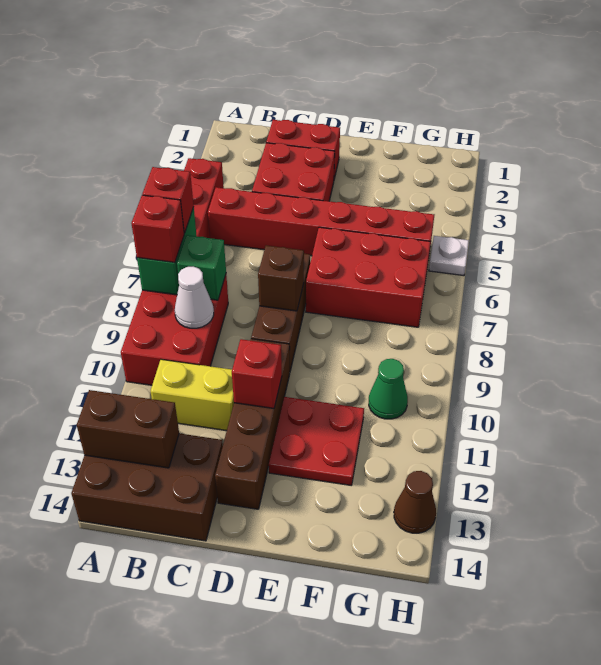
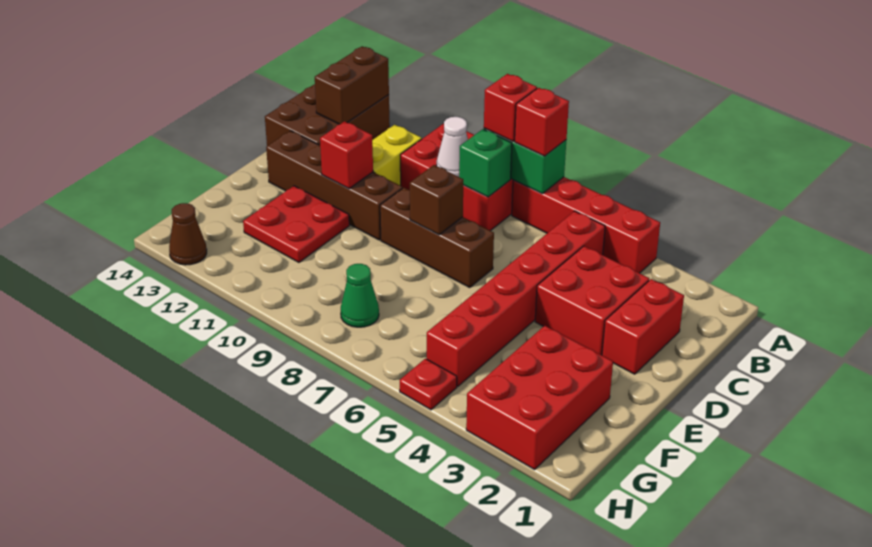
red brick E6:G7 level 1 -> red brick F2:H3 level 1
green cone G10 level 1 -> green cone G8 level 1
white plate H5 level 1 -> red plate H5 level 1

